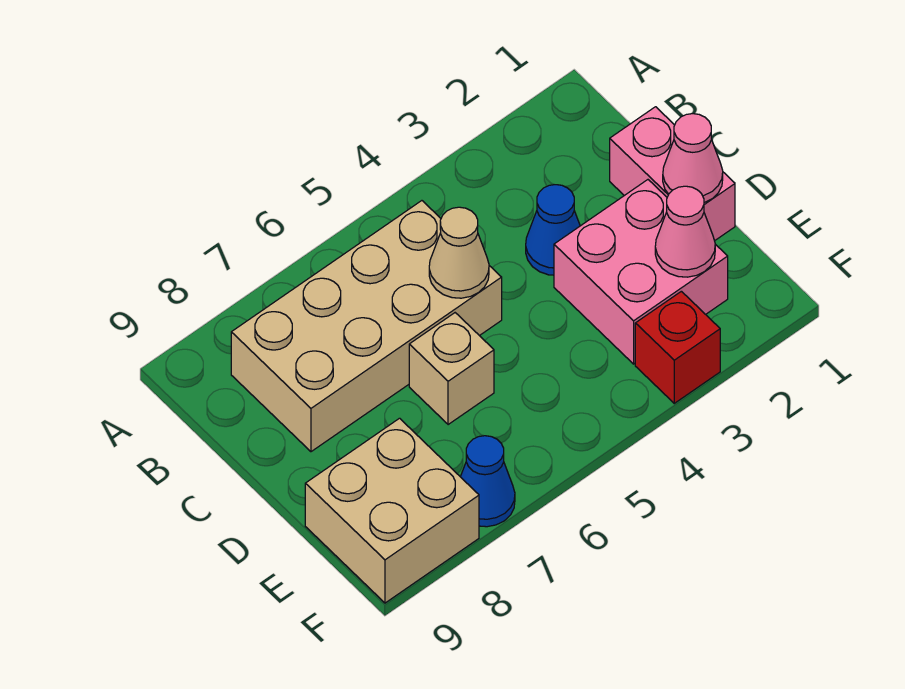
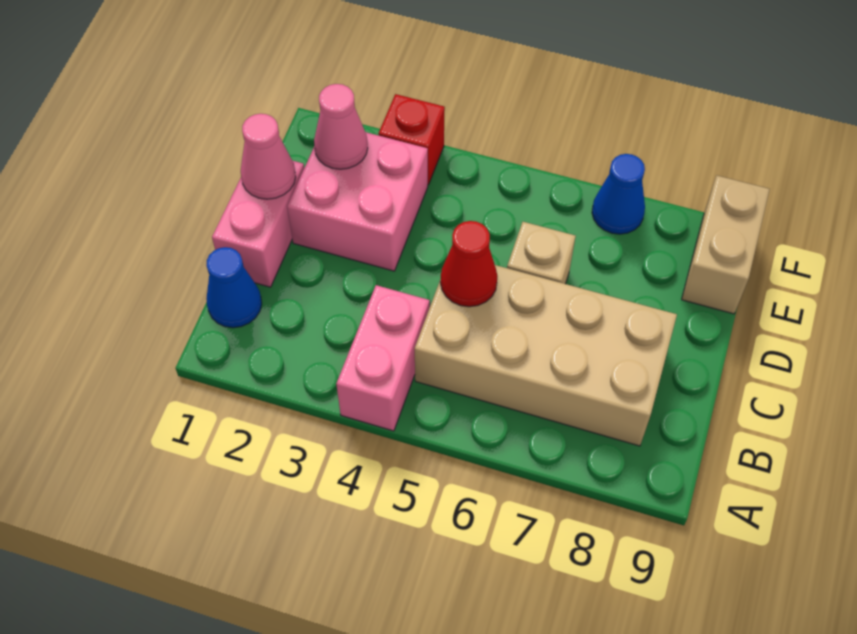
none -> pink brick A4:B4 level 1
blue cone C3 level 1 -> blue cone B1 level 1
tan cone C5 level 2 -> red cone C5 level 2
tan brick E8:F9 level 1 -> tan brick E9:F9 level 1

